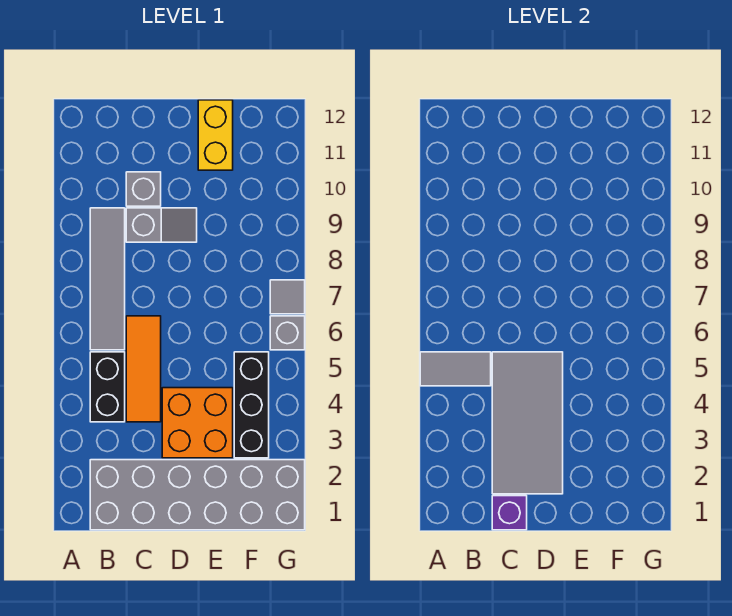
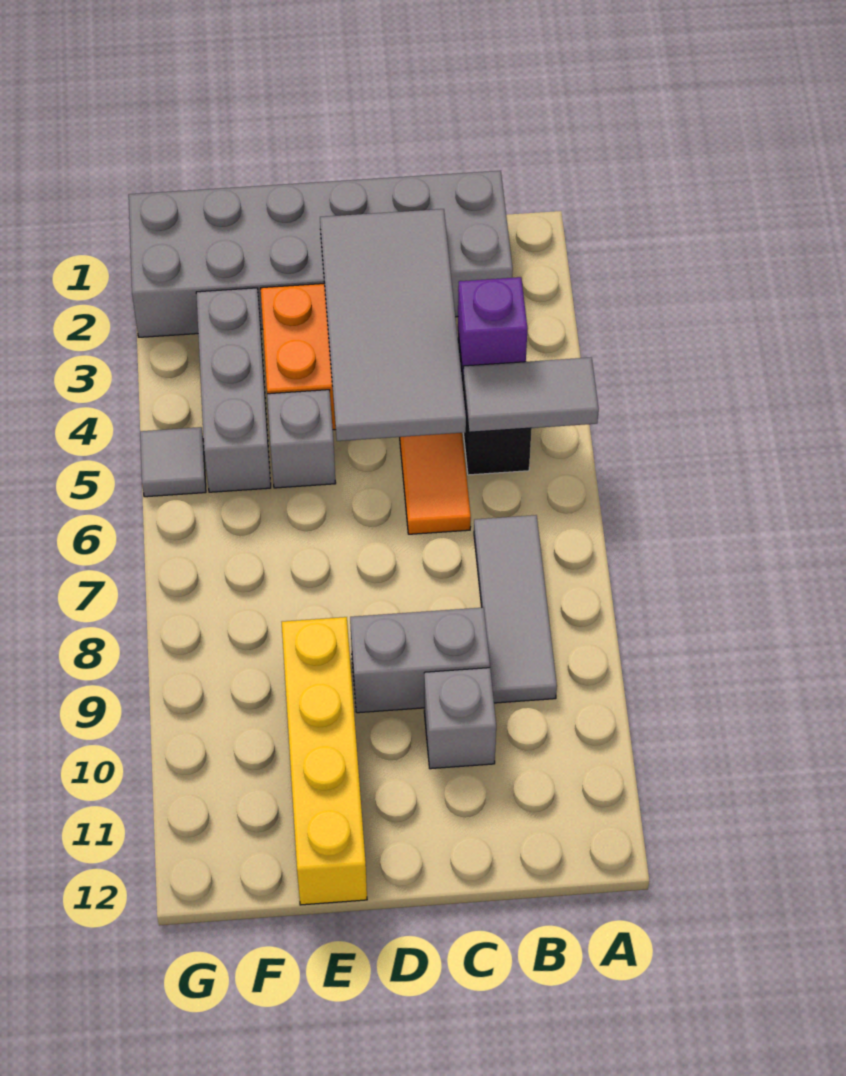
grey tile B6:B9 level 1 -> grey tile B7:B9 level 1
purple brick C1 level 2 -> purple brick B4 level 2
grey slope C9:D9 level 1 top C -> grey brick C9:D9 level 1
yellow brick E11:E12 level 1 -> yellow brick E9:E12 level 1
black brick F3:F5 level 1 -> grey brick F3:F5 level 1
grey brick G6 level 1 -> grey brick E5 level 1
grey tile G7 level 1 -> grey tile G5 level 1

